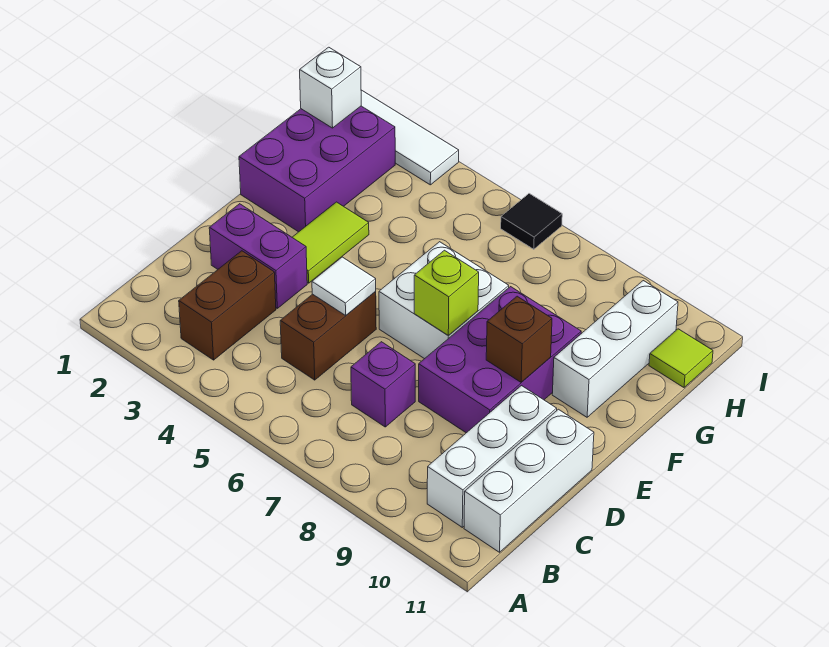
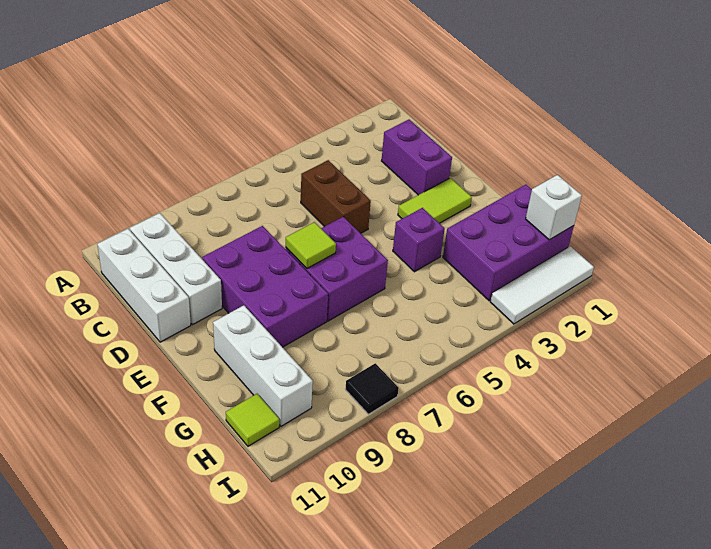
brown brick B3:C3 level 1 -> none
purple brick C7 level 1 -> purple brick F4 level 1
purple brick D2:D3 level 1 -> purple brick C2:D2 level 1
white tile D5 level 2 -> none
lime tile E3:F3 level 1 -> lime tile E2:E3 level 1
white brick E6:F7 level 1 -> purple brick E6:F7 level 1
lime brick E7 level 2 -> lime tile E7 level 2
brown brick E9 level 2 -> none
purple brick F1:H2 level 1 -> purple brick G1:H3 level 1
black tile I6 level 1 -> black tile I8 level 1

